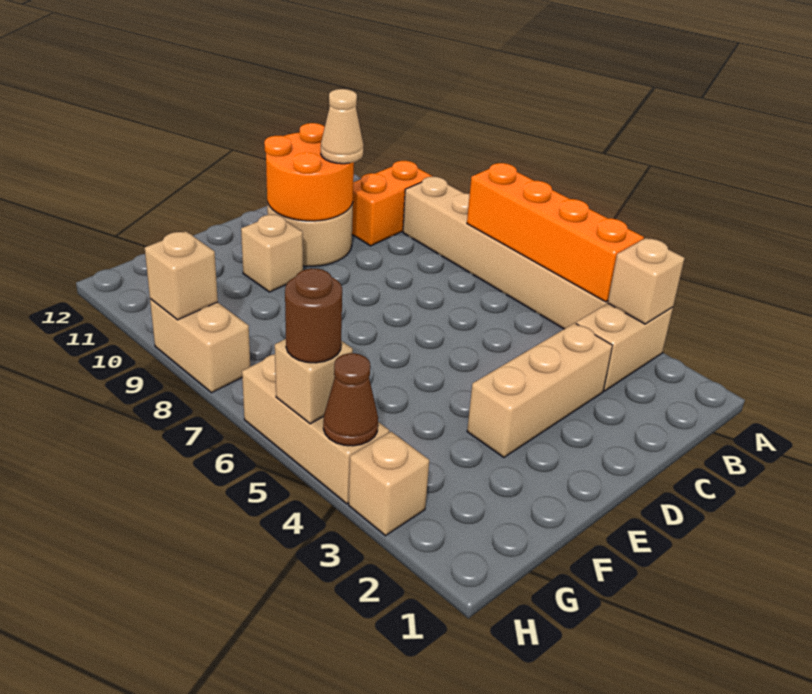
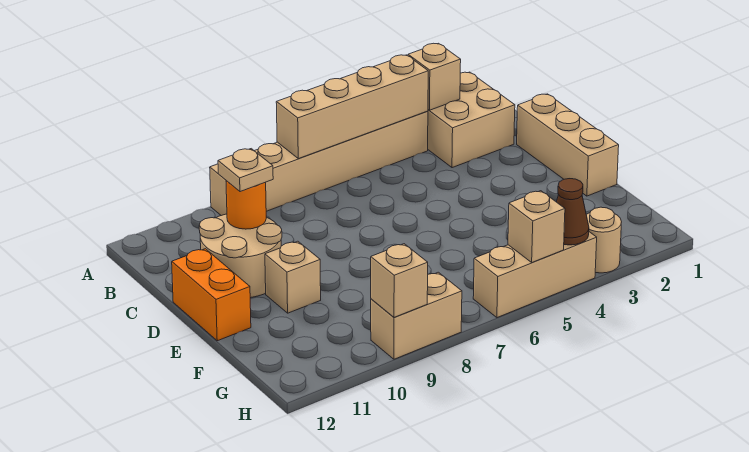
tan brick A3:B3 level 1 -> tan brick A2:B3 level 1
orange brick A4:A7 level 2 -> tan brick A4:A7 level 2
orange brick A10:B10 level 1 -> orange brick D12:E12 level 1
tan brick C3:E3 level 1 -> tan brick C1:E1 level 1
orange round brick C10:D11 level 2 -> orange round brick C10 level 2
tan cone C10 level 3 -> tan plate C10 level 3
tan brick H3 level 1 -> tan round brick H3 level 1
brown round brick H5 level 3 -> none

